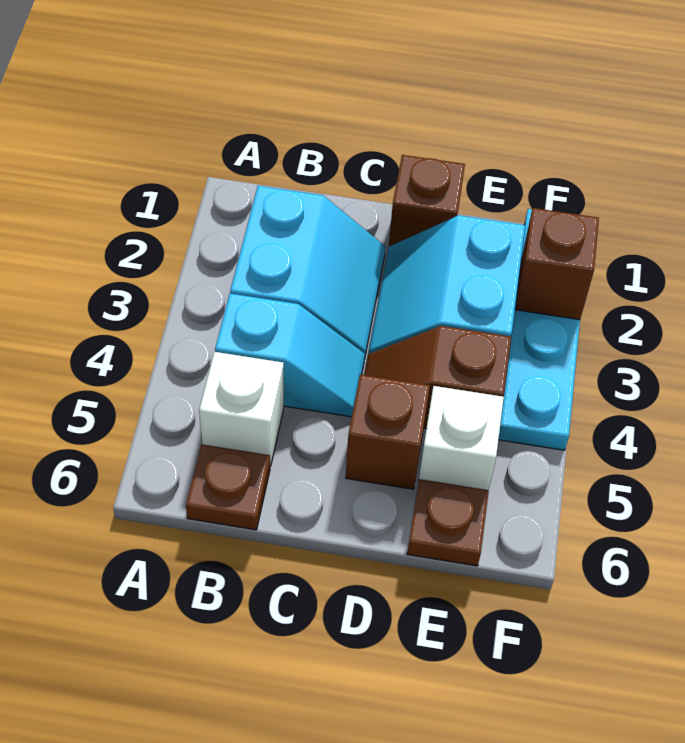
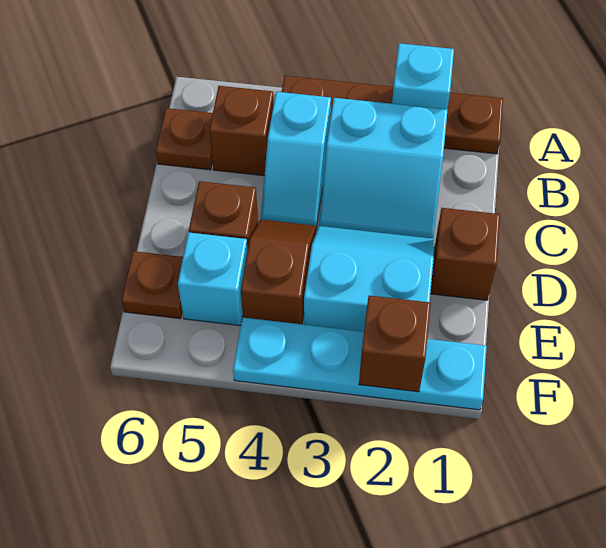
none -> brown plate A1:A4 level 1
none -> cyan brick A2 level 2
white brick B5 level 1 -> brown brick B5 level 1
white brick E5 level 1 -> cyan brick E5 level 1

